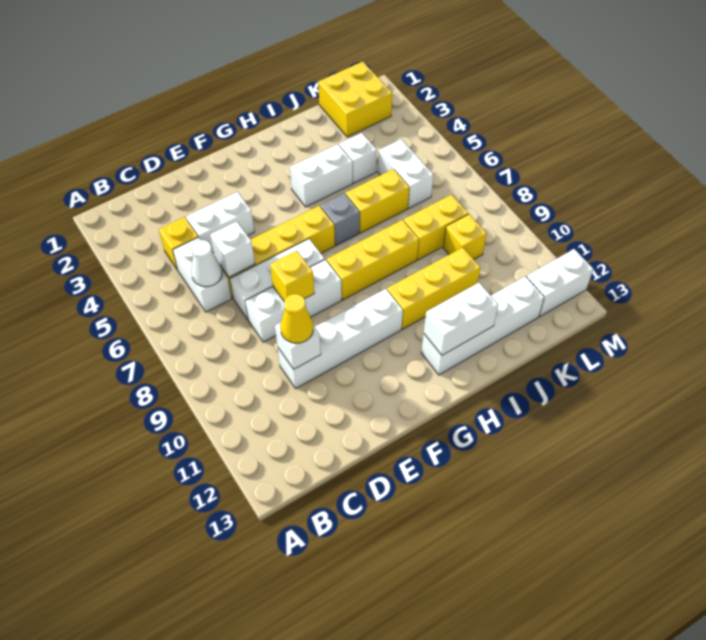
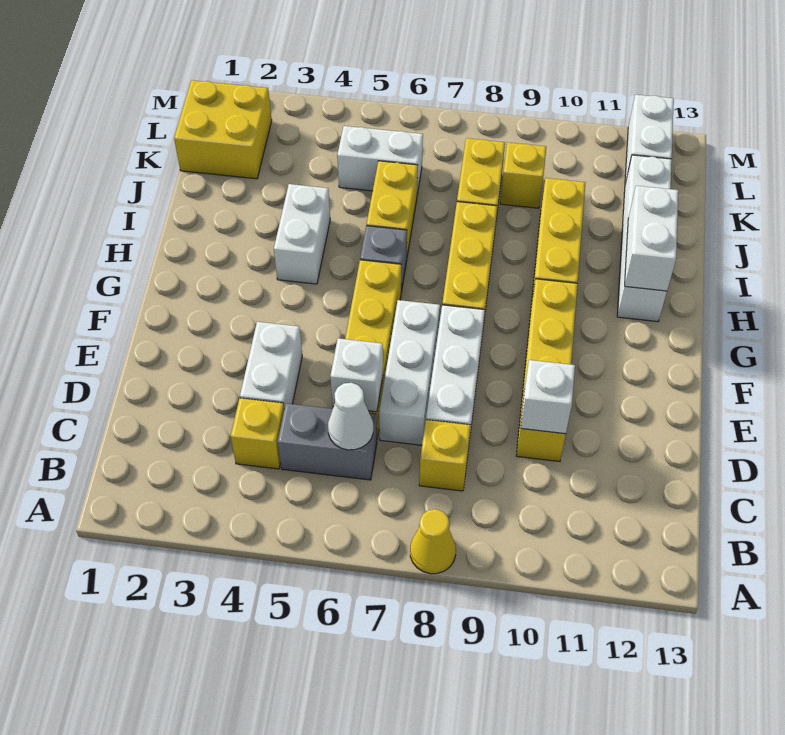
white brick C5:C6 level 1 -> grey brick C5:C6 level 1
white brick D10:G10 level 1 -> yellow brick D10:G10 level 1
yellow cone D10 level 3 -> yellow cone A8 level 1
yellow brick E8 level 2 -> yellow brick C8 level 1
white brick J4 level 1 -> none

